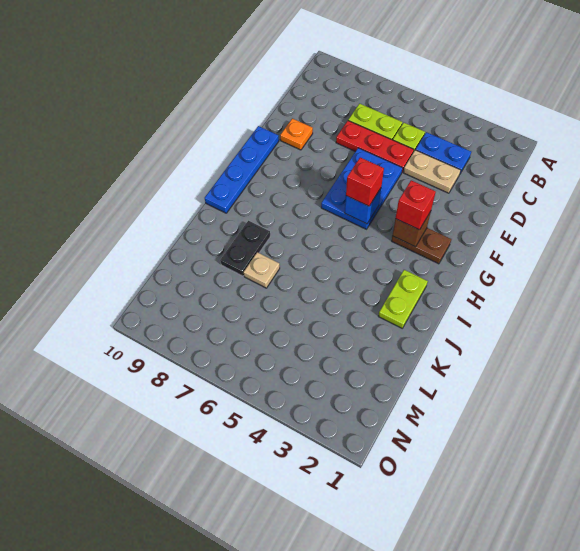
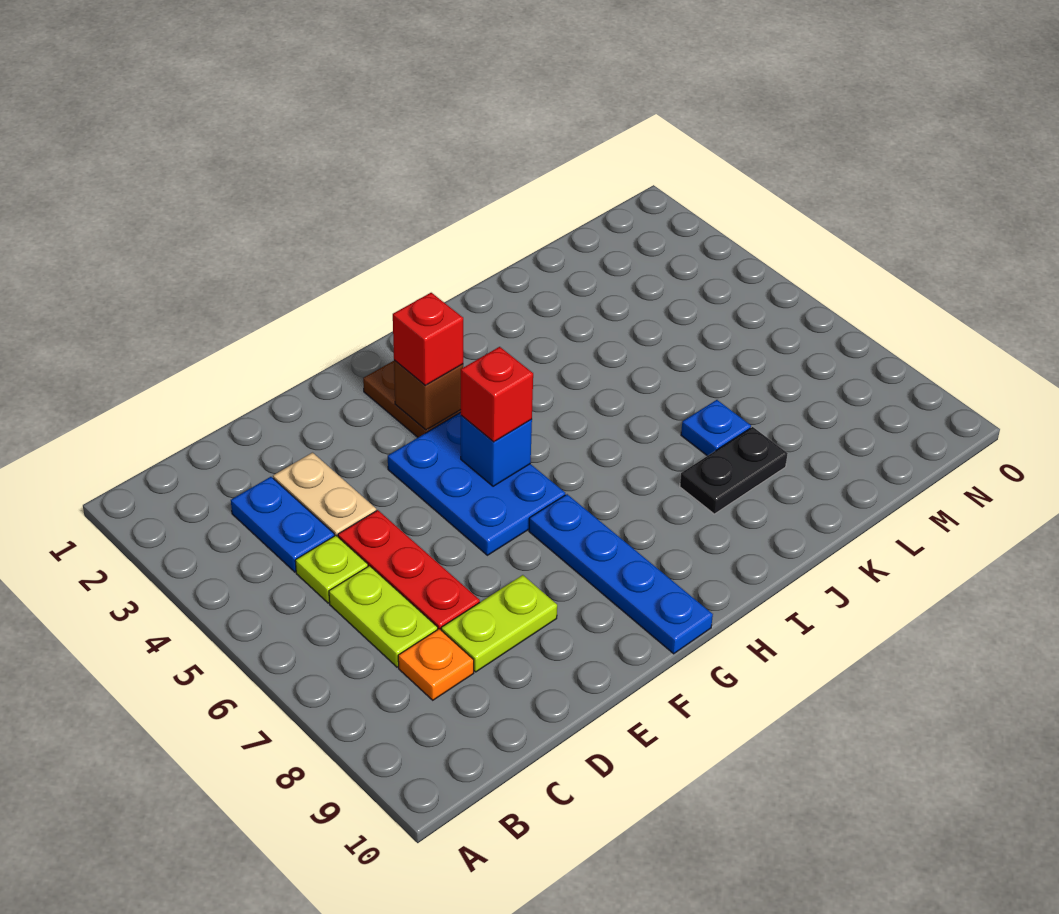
blue plate E5:G6 level 1 -> blue plate F4:G6 level 1
orange plate E9 level 1 -> orange plate C8 level 1
blue plate F10:I10 level 1 -> blue plate G7:G10 level 1
lime plate I2:J2 level 1 -> lime plate D8:E8 level 1
tan plate K7 level 1 -> blue plate K7 level 1

